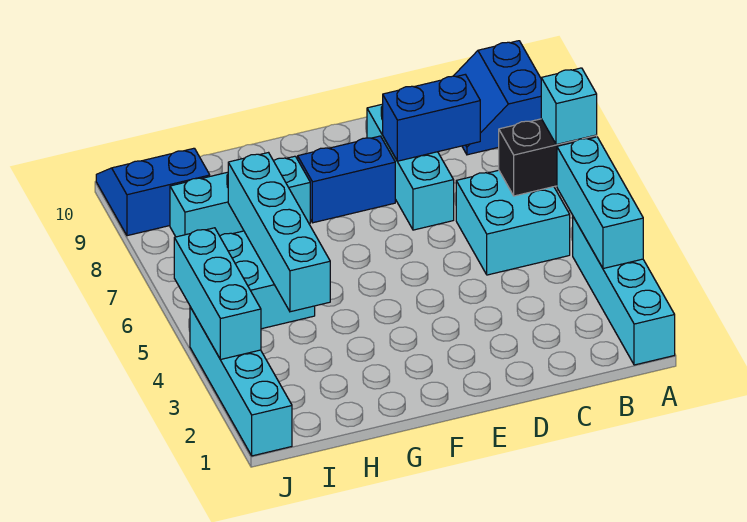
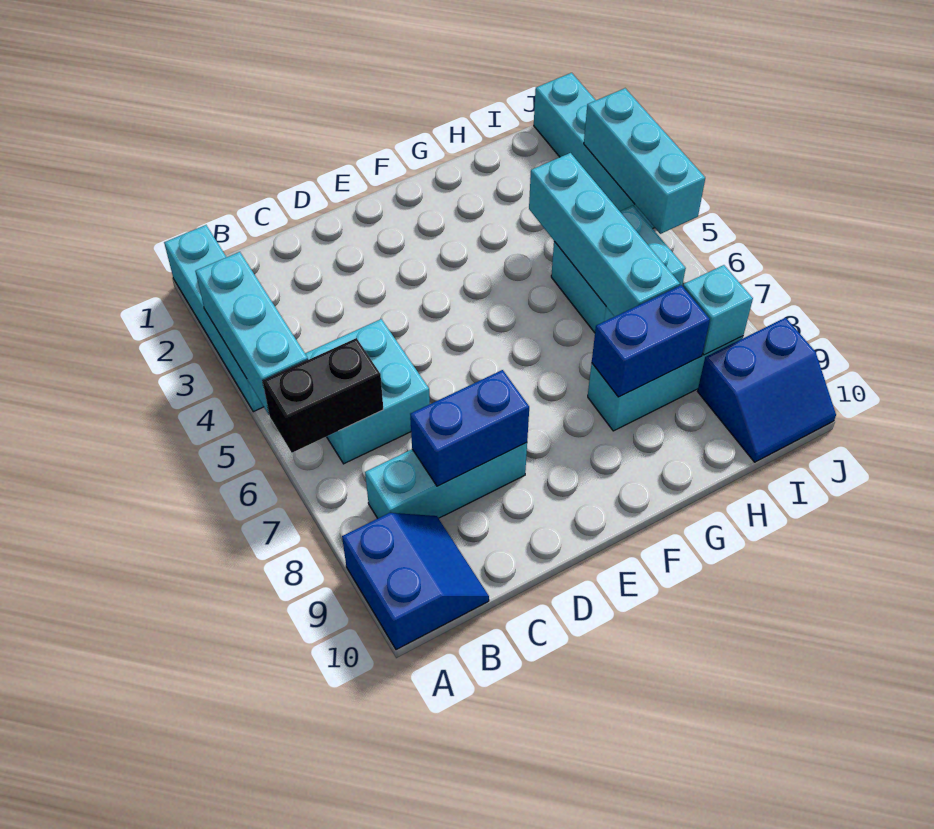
cyan brick A6 level 3 -> cyan brick I8 level 2
cyan brick D7:D9 level 1 -> cyan brick B8:D8 level 1
blue brick E8:F8 level 1 -> blue brick G8:H8 level 2

